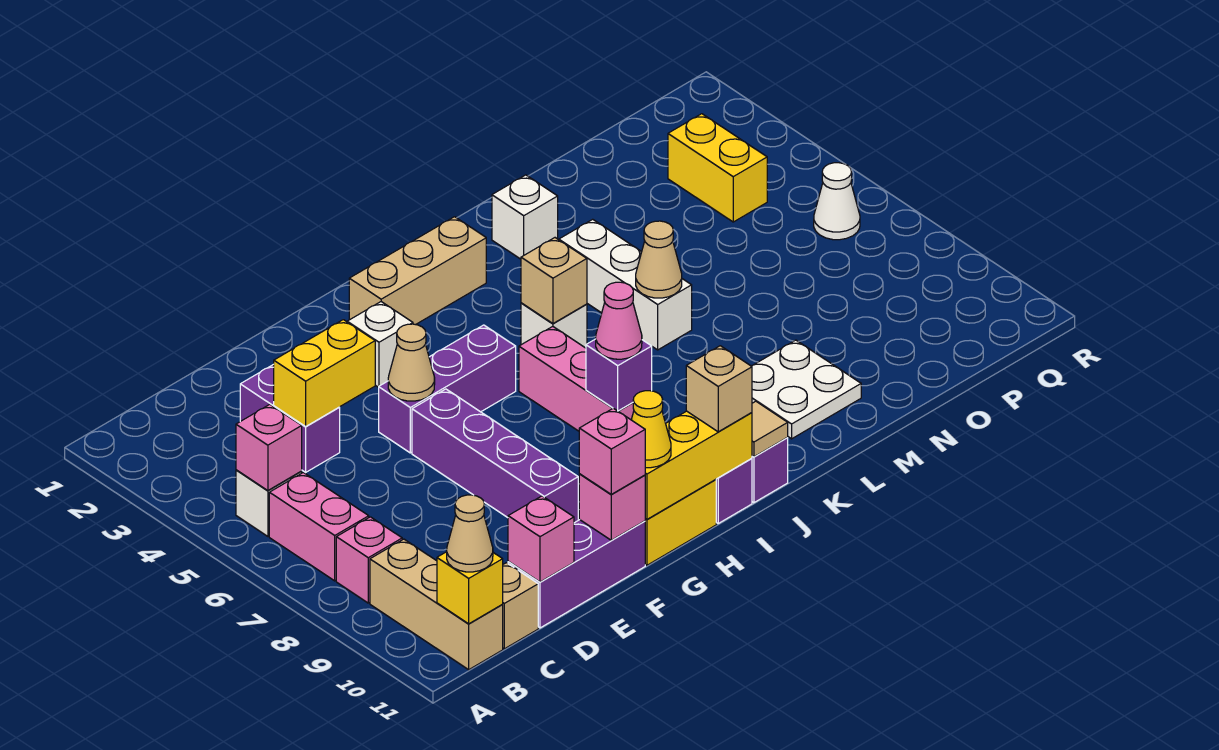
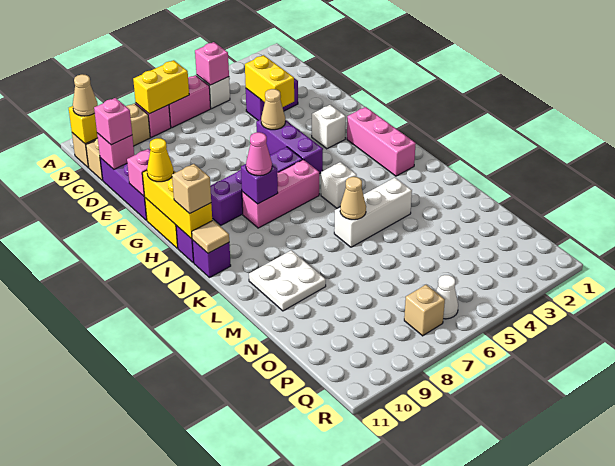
purple brick F6:F9 level 1 -> purple brick H6:H9 level 1
pink brick F11 level 3 -> pink brick D11 level 3
tan brick H2:J2 level 1 -> pink brick H2:J2 level 1
tan brick J5 level 2 -> tan brick Q7 level 1
white brick L2 level 1 -> none
yellow brick P3:P4 level 1 -> yellow brick B7:B8 level 2

